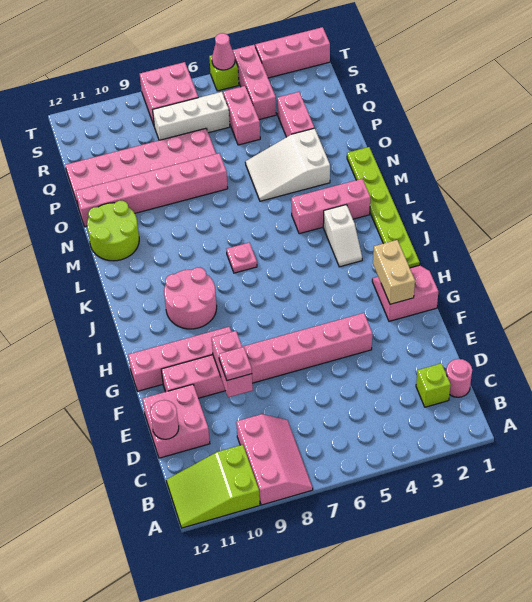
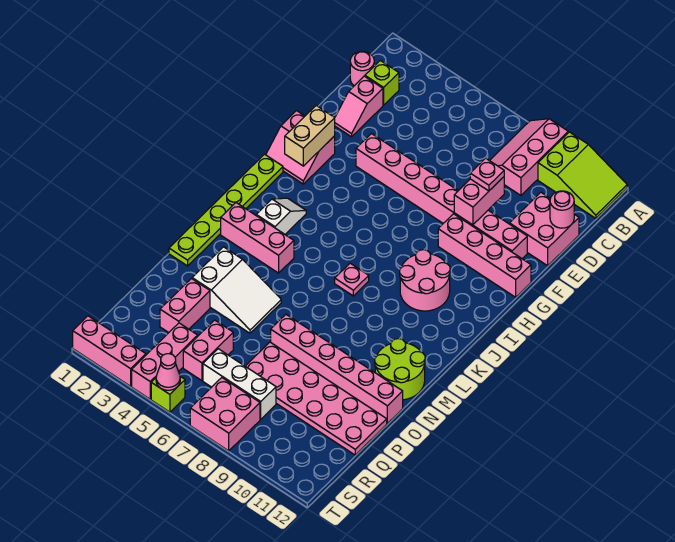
none -> pink slope D2:E2 level 1 top D

